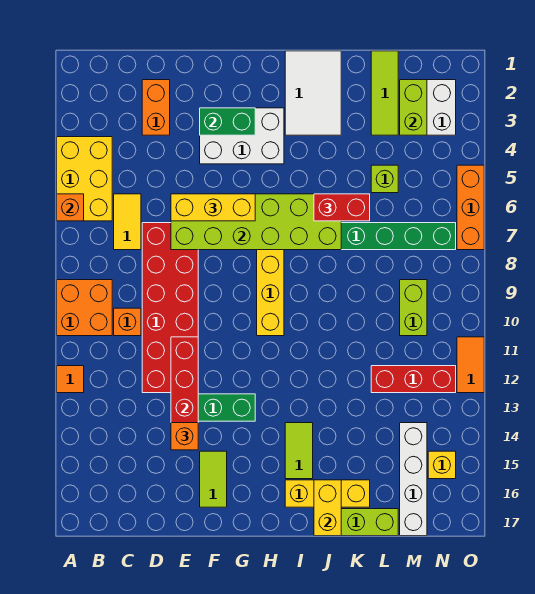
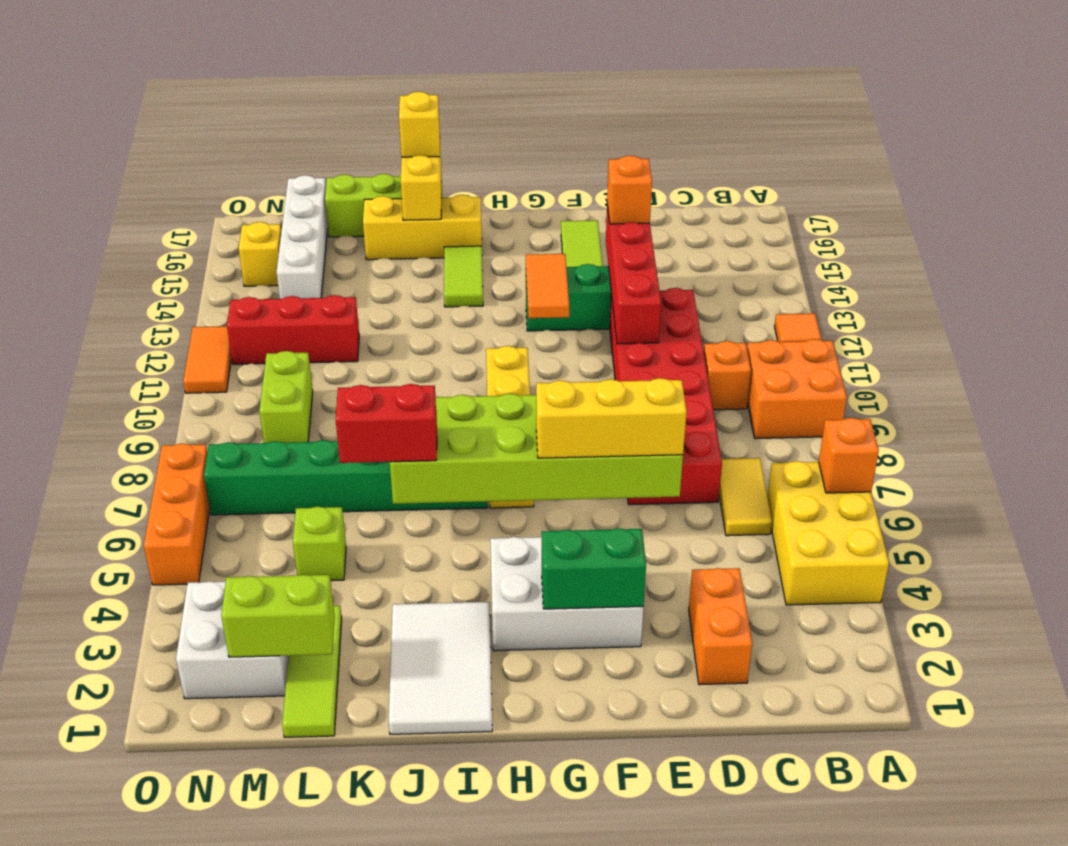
none -> orange tile G12:G13 level 2
none -> yellow brick J17 level 3
lime brick M2:M3 level 2 -> lime brick L2:M2 level 2

